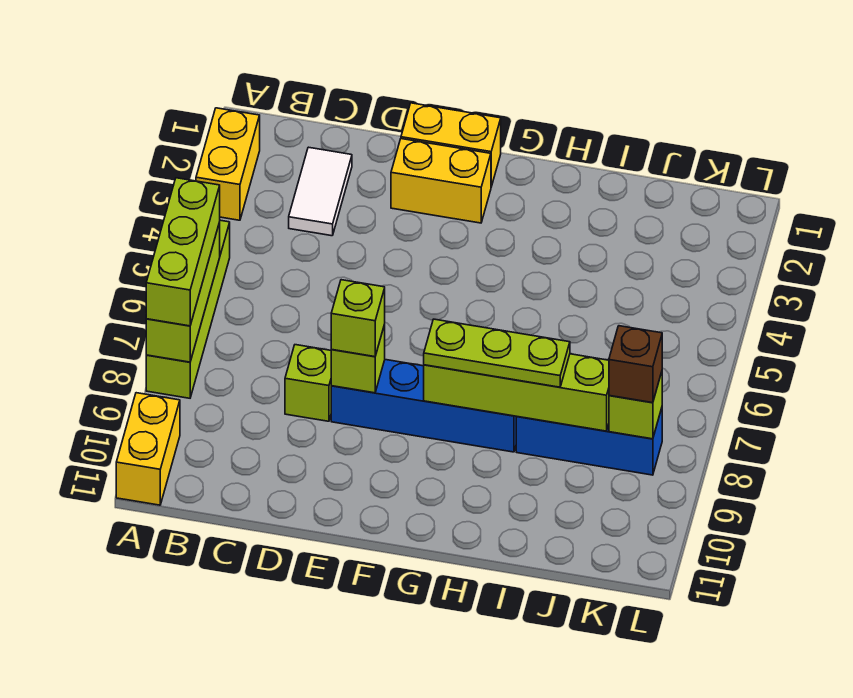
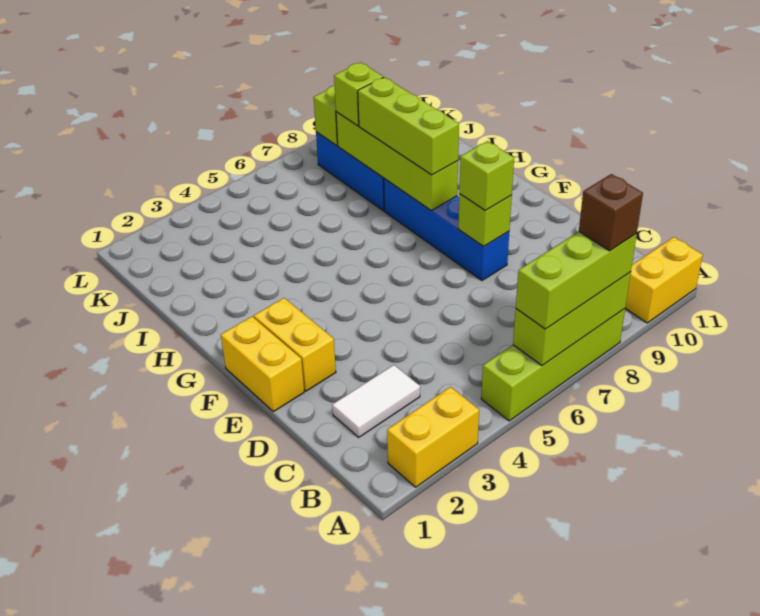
lime brick D8 level 1 -> lime brick J8 level 3
lime plate G8:I8 level 3 -> lime brick G8:I8 level 3
brown brick K8 level 3 -> brown brick A8 level 4

